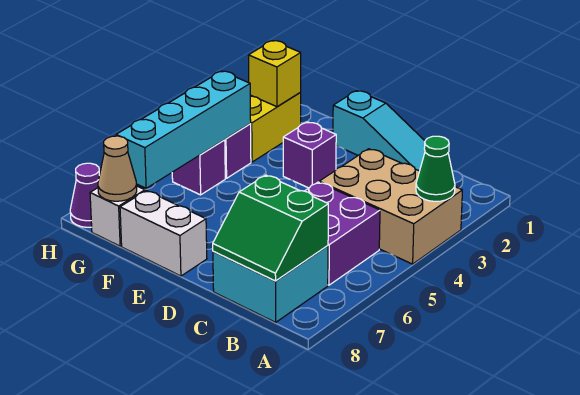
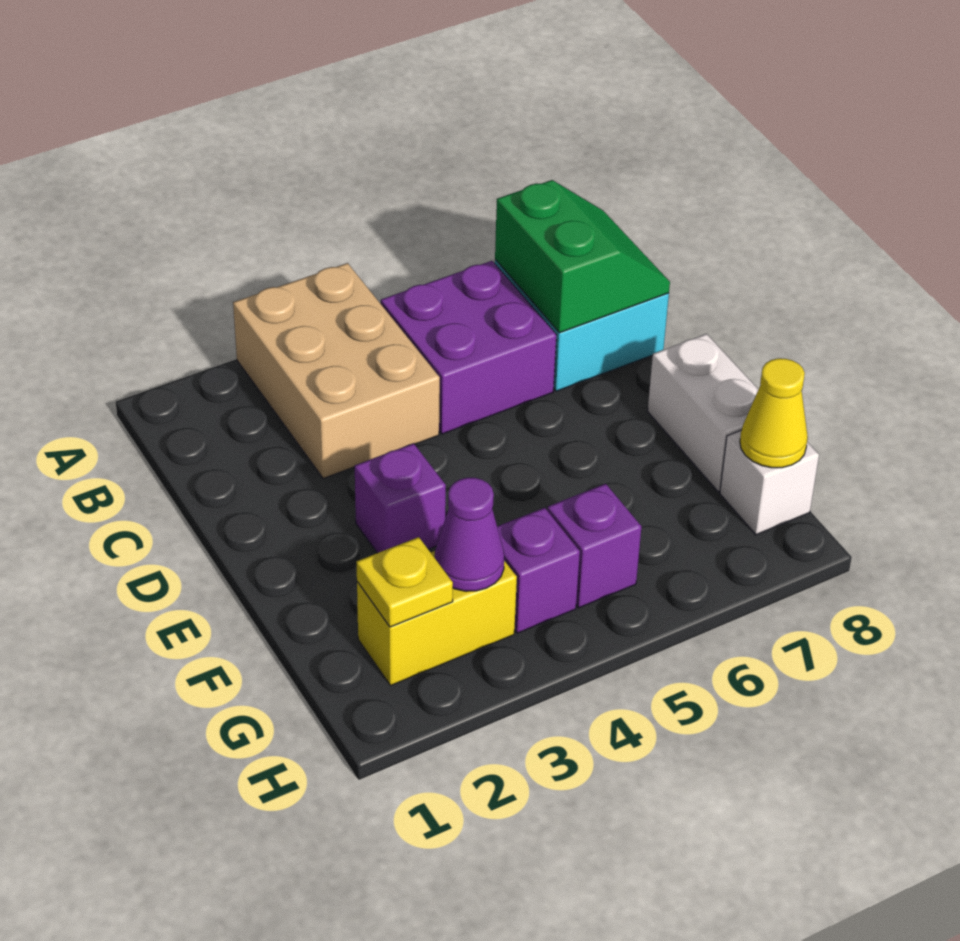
green cone A3 level 2 -> none
cyan slope C1:E1 level 1 top E -> none
yellow brick G2 level 2 -> yellow plate G2 level 2
cyan brick G4:G7 level 2 -> none
tan cone G8 level 2 -> yellow cone G8 level 2
purple cone H8 level 1 -> purple cone G3 level 2

